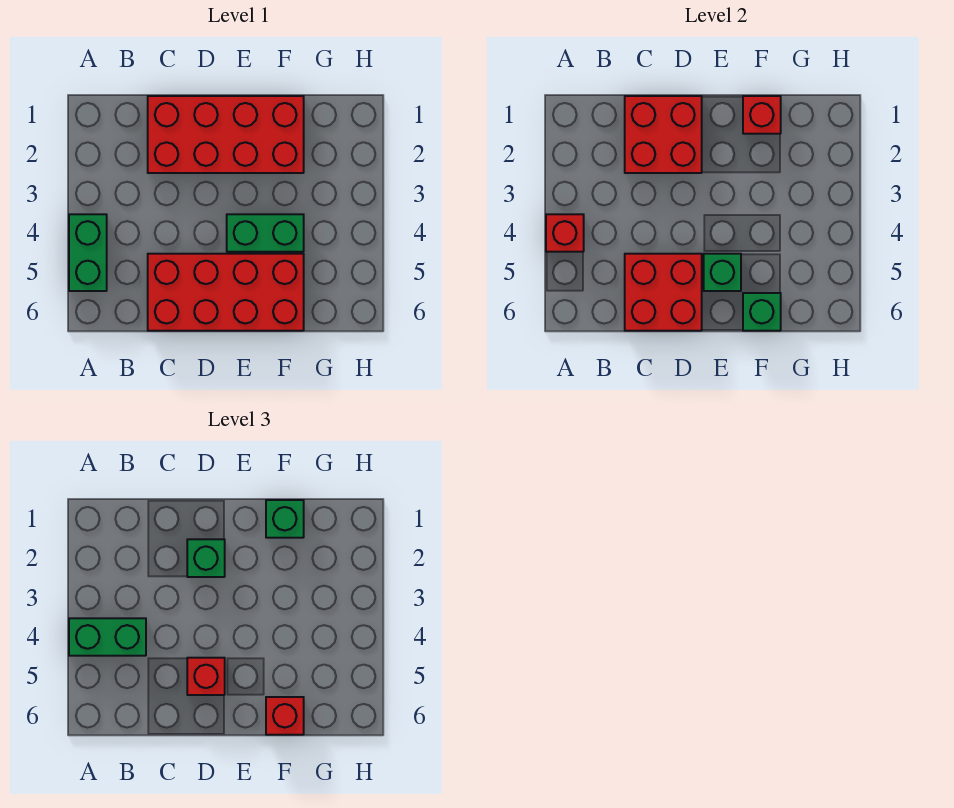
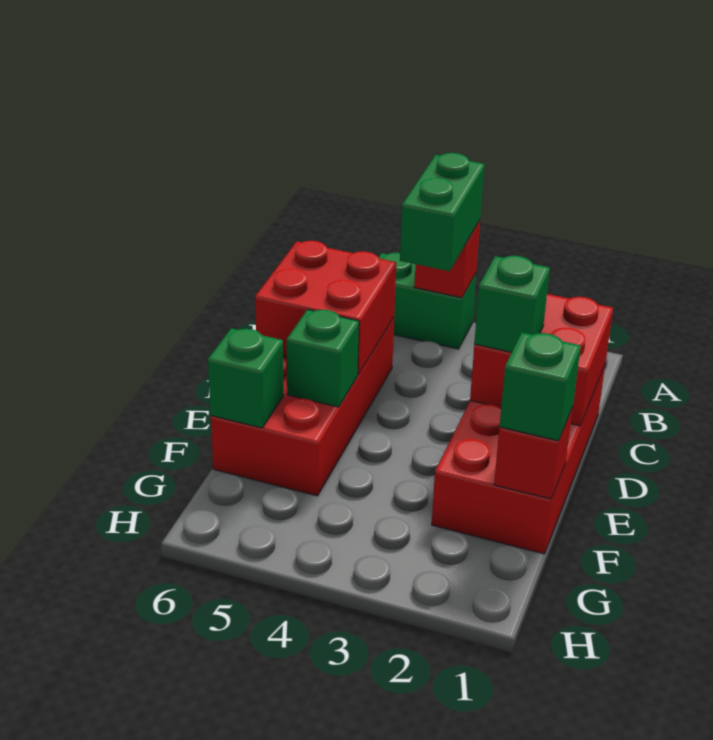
red brick D5 level 3 -> none
green brick E4:F4 level 1 -> none
red brick F6 level 3 -> none

